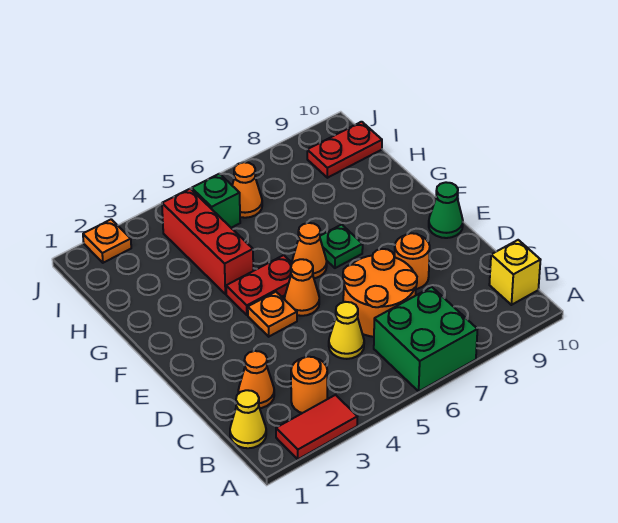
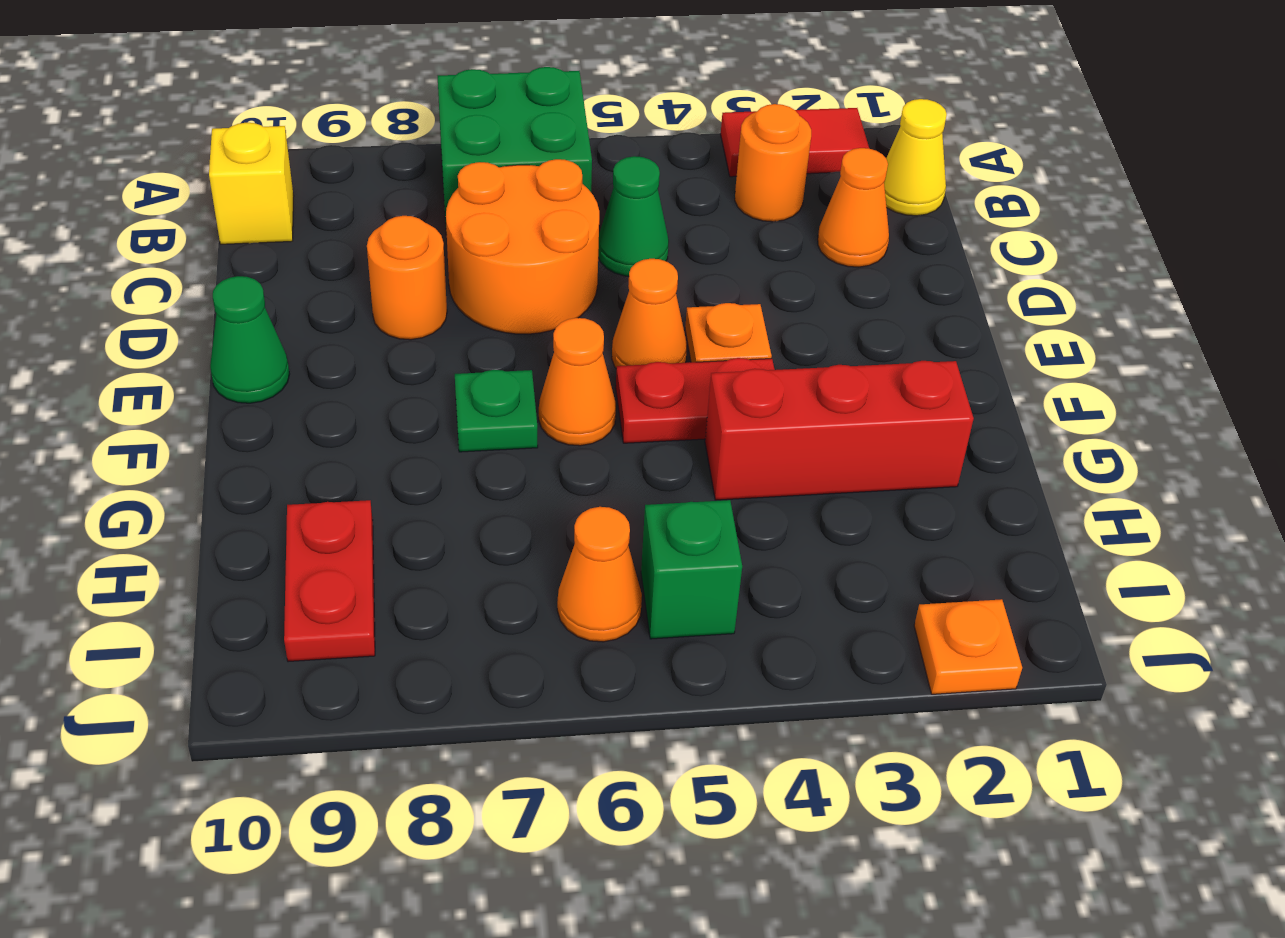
yellow cone C5 level 1 -> green cone C5 level 1
red brick G4:I4 level 1 -> red brick G2:G4 level 1
red plate I9:I10 level 1 -> red plate H9:I9 level 1

